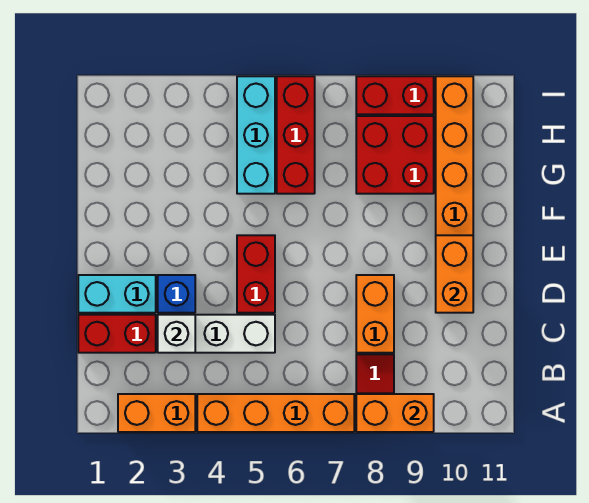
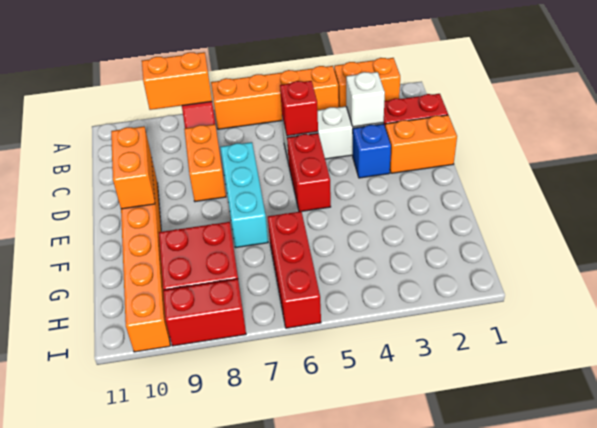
none -> red brick C5 level 2
cyan brick D1:D2 level 1 -> orange brick D1:D2 level 1
cyan brick G5:I5 level 1 -> cyan brick D7:F7 level 1

